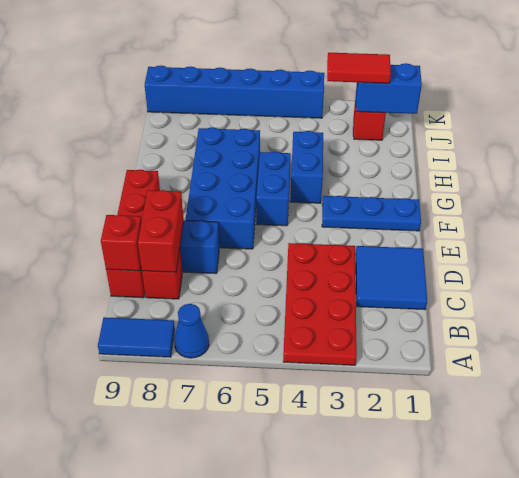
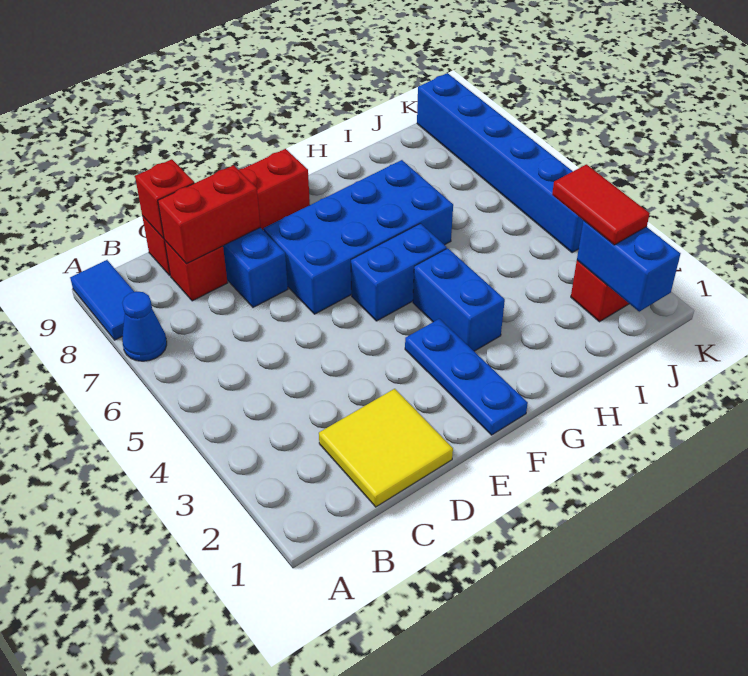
red plate A3:D4 level 1 -> none
blue tile C1:D2 level 1 -> yellow tile C1:D2 level 1
blue brick G4:H4 level 1 -> blue brick G3:G4 level 1

